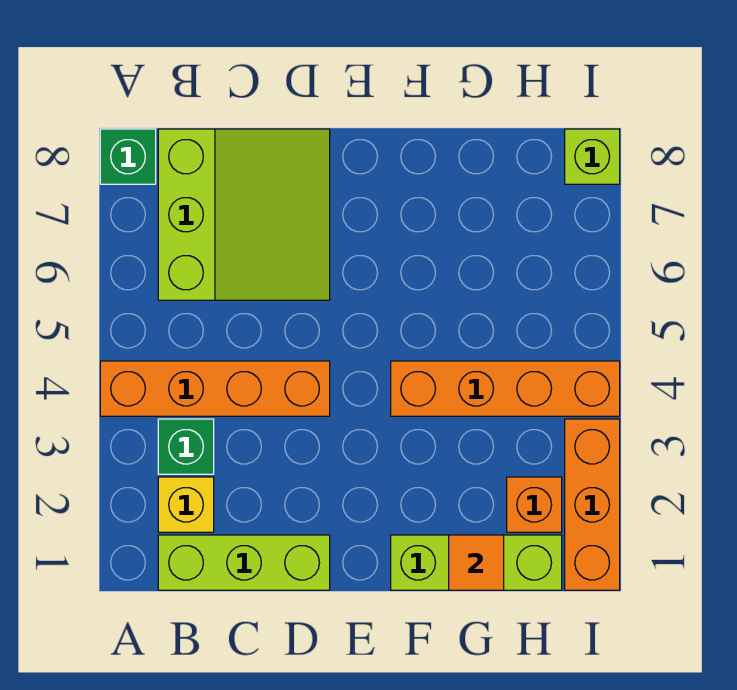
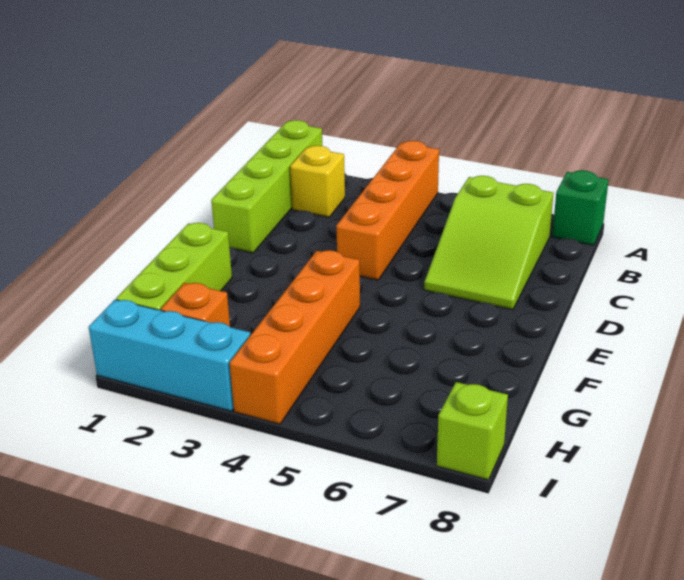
lime brick B1:D1 level 1 -> lime brick A1:D1 level 1
green brick B3 level 1 -> none
lime slope B6:D8 level 1 top B -> lime slope B6:D7 level 1 top B
orange tile G1 level 2 -> none
orange brick I1:I3 level 1 -> cyan brick I1:I3 level 1

